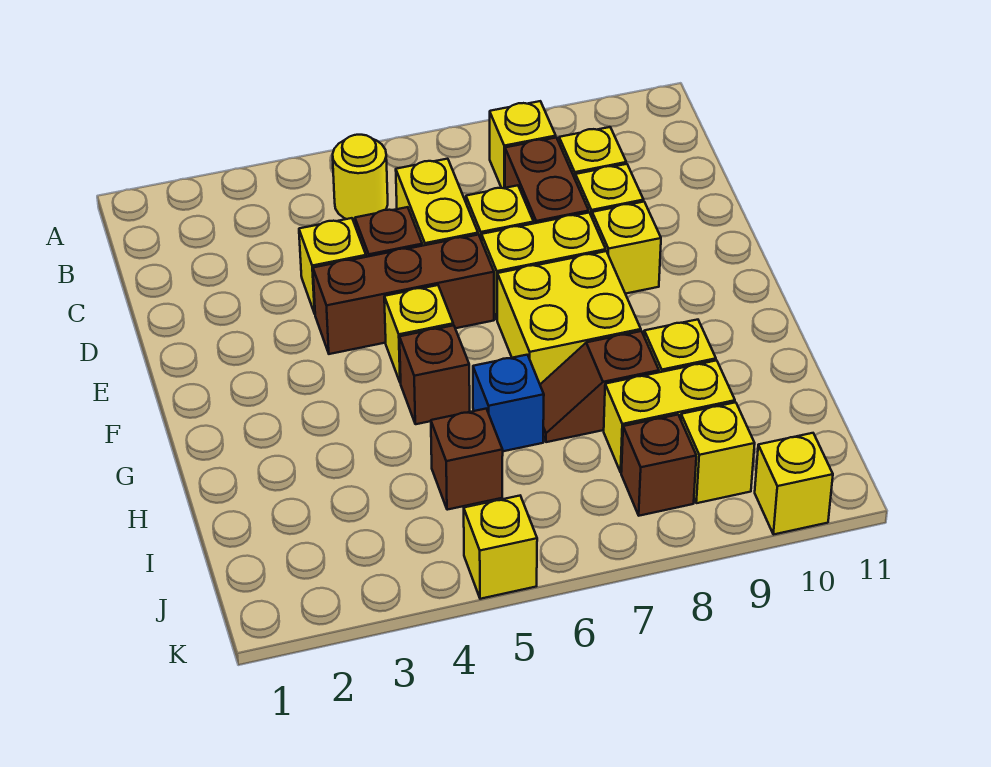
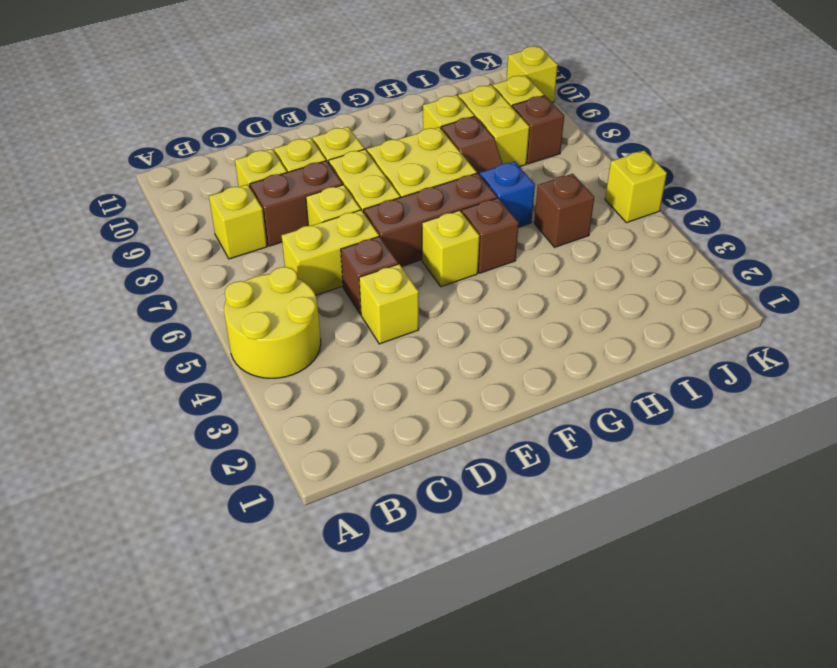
yellow round brick B5 level 1 -> yellow round brick A4:B5 level 1
brown brick E4:E6 level 1 -> brown brick E6:G6 level 1

